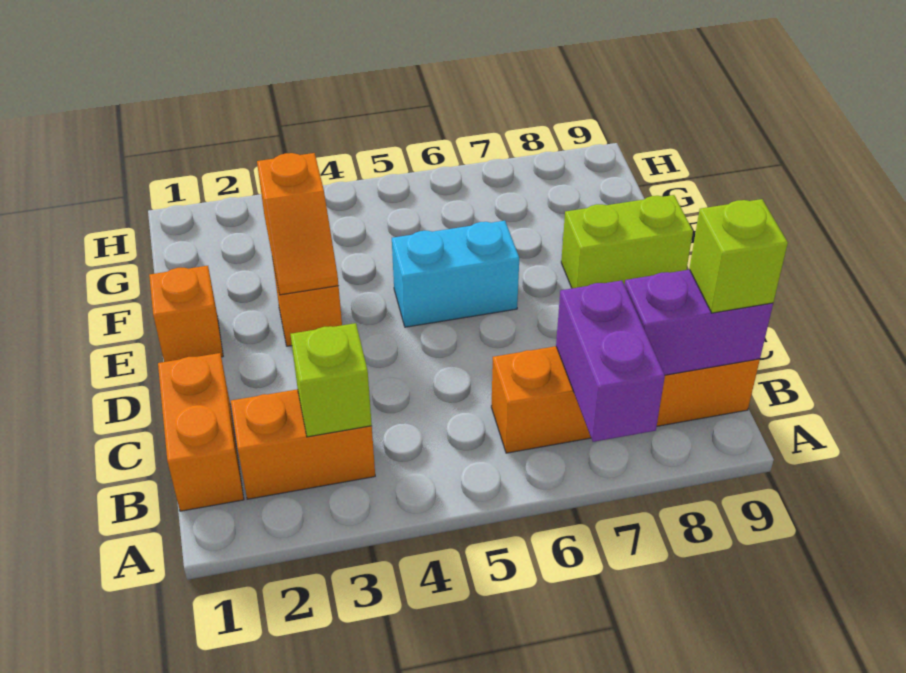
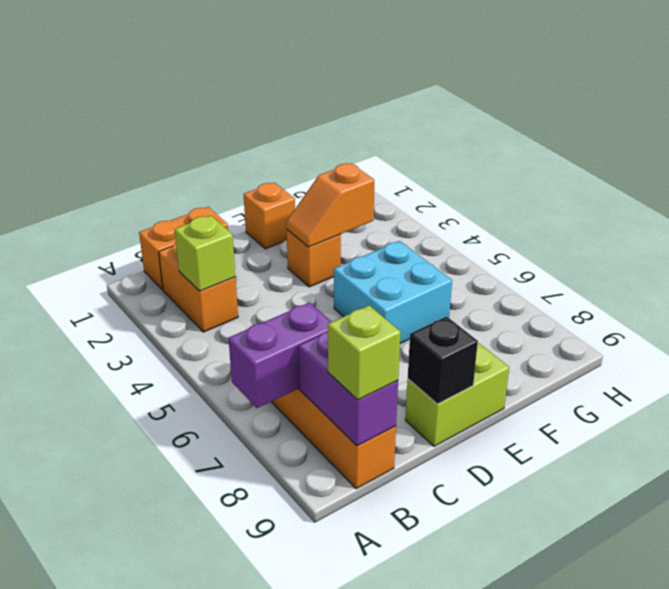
none -> black brick D9 level 2
cyan brick E5:E6 level 1 -> cyan brick E5:F6 level 1
lime brick E8:E9 level 1 -> lime brick D9:E9 level 1

